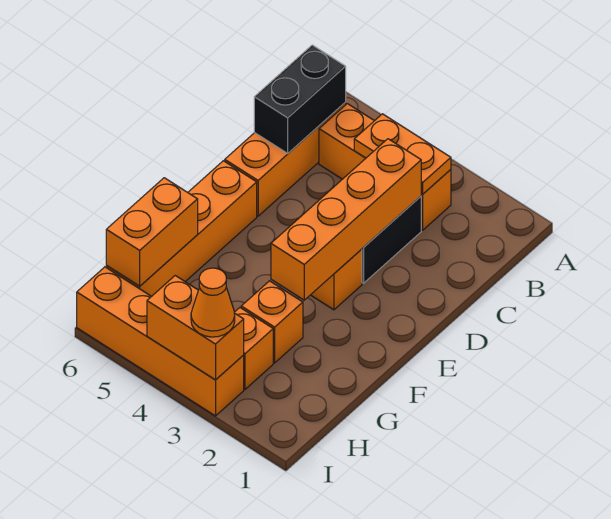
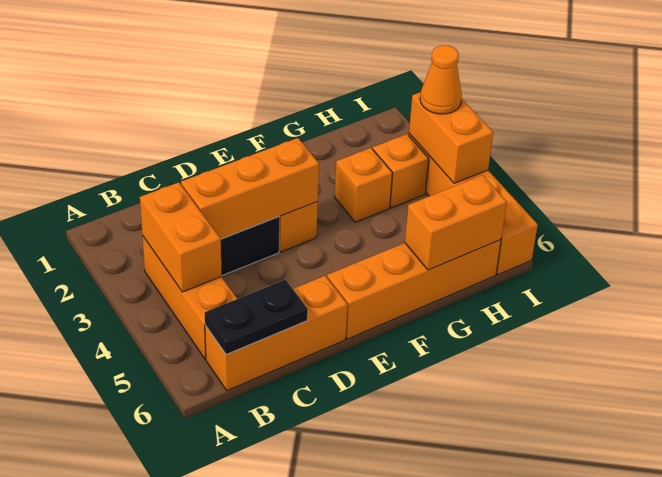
orange plate B3:B4 level 2 -> orange brick B3:B4 level 2
black brick B6:C6 level 2 -> black plate B6:C6 level 2
orange brick C3:F3 level 2 -> orange brick C3:E3 level 2

